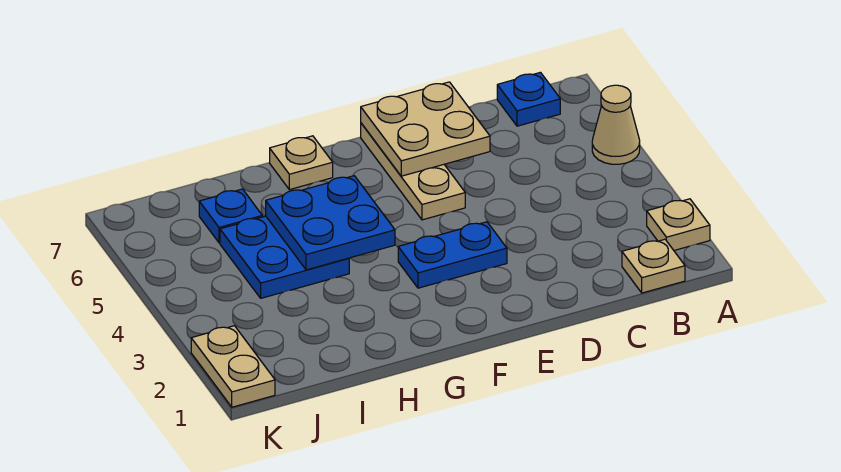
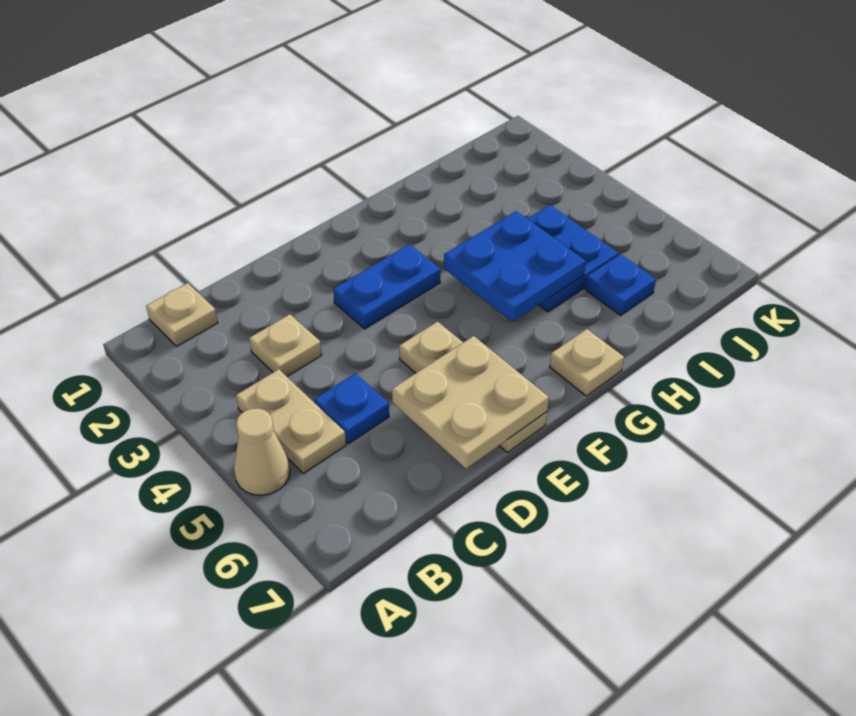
tan plate A2 level 1 -> tan plate C3 level 1
blue plate B7 level 1 -> blue plate C5 level 1
tan plate K1:K2 level 1 -> tan plate B4:B5 level 1

